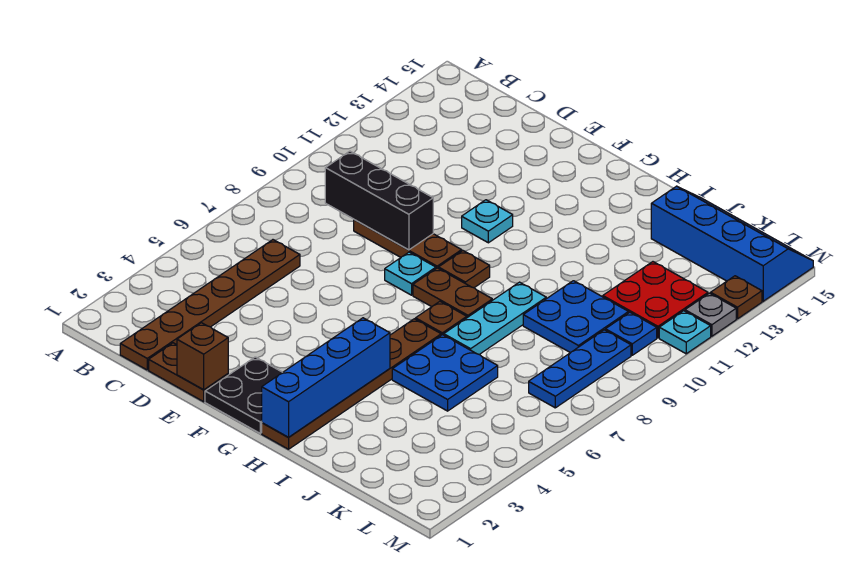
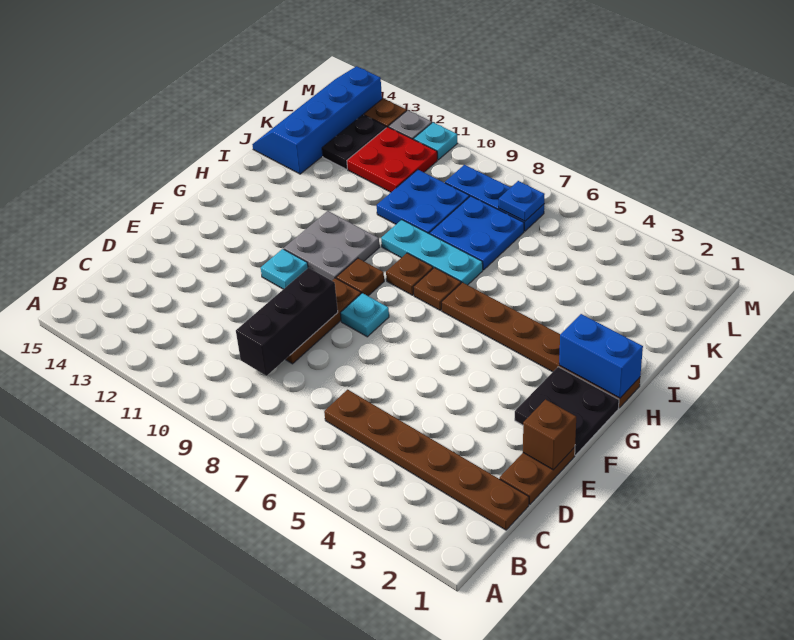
brown plate G8:H8 level 1 -> brown plate H8 level 1
none -> grey plate G10:H11 level 1
blue brick H1:H4 level 2 -> blue brick H1:H2 level 2
blue plate I5:J6 level 1 -> blue plate J7:K8 level 1
none -> black plate K13:L13 level 1
blue plate L10 level 1 -> blue plate L7 level 2

